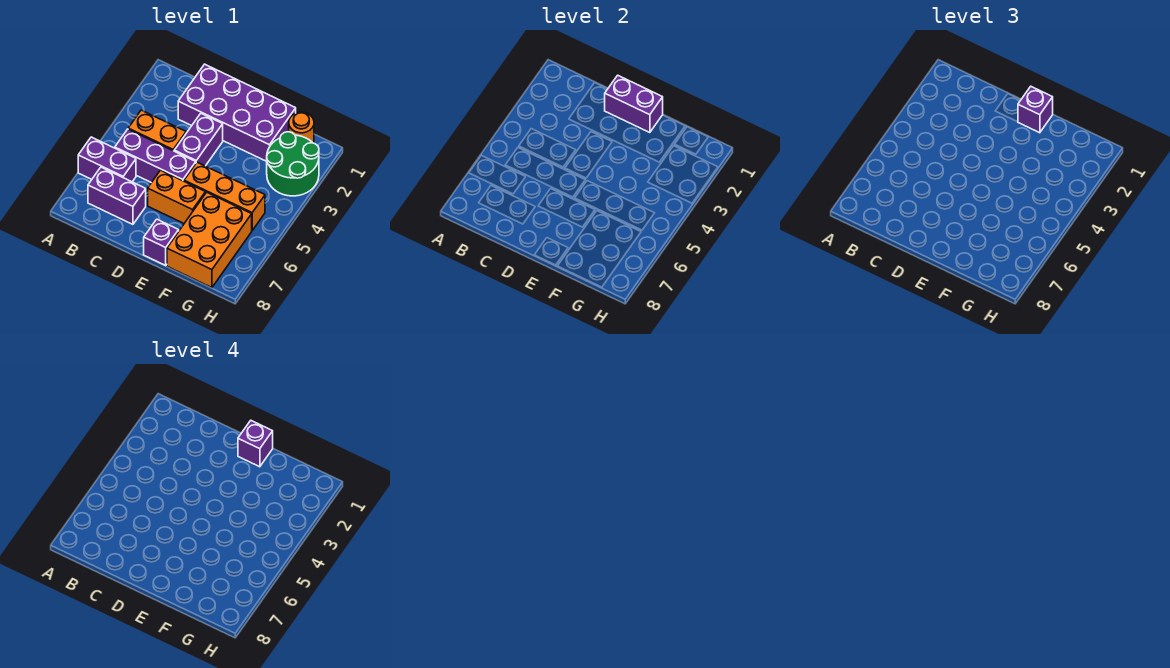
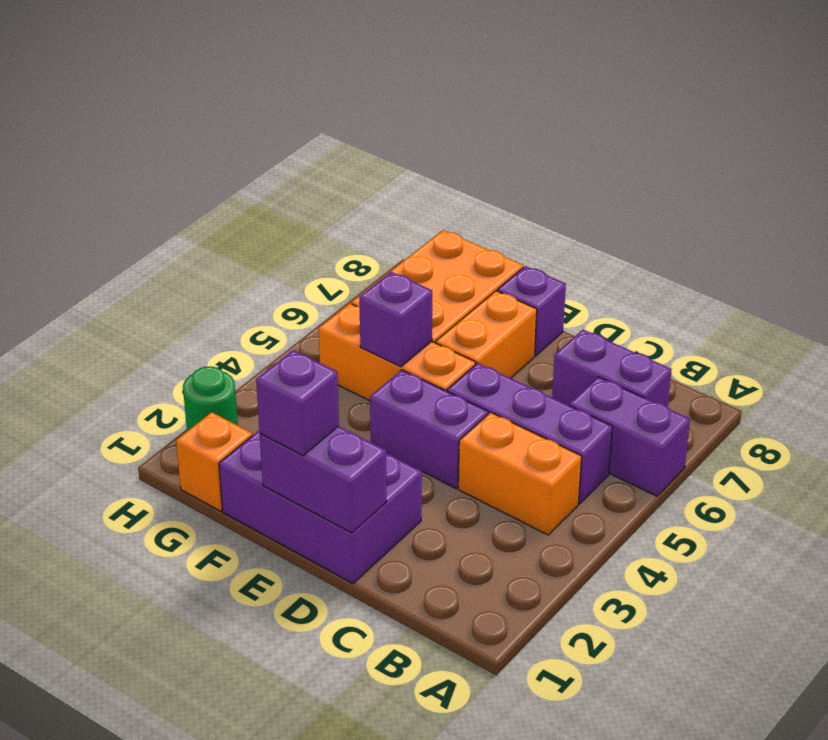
purple brick C1:F2 level 1 -> purple brick D1:F2 level 1
purple brick D3:D4 level 1 -> purple brick D4:E4 level 1
orange brick D6:E6 level 1 -> orange brick E6:E7 level 1
purple brick E1 level 4 -> purple brick F5 level 2
orange round brick G1 level 1 -> orange brick G1 level 1
green round brick G2:H3 level 1 -> green round brick H2 level 1

